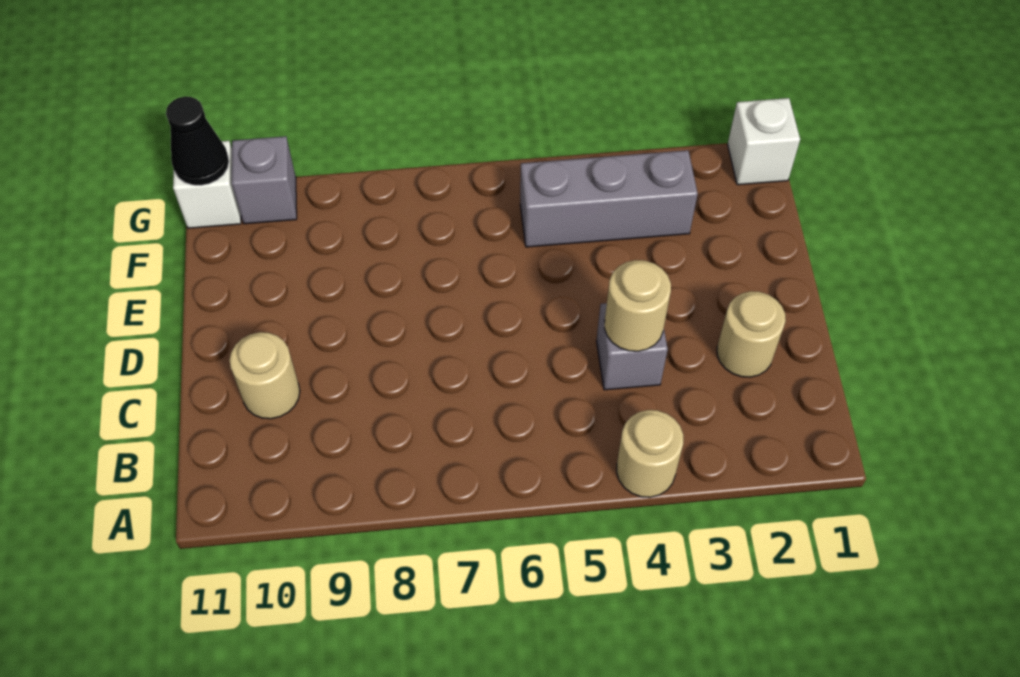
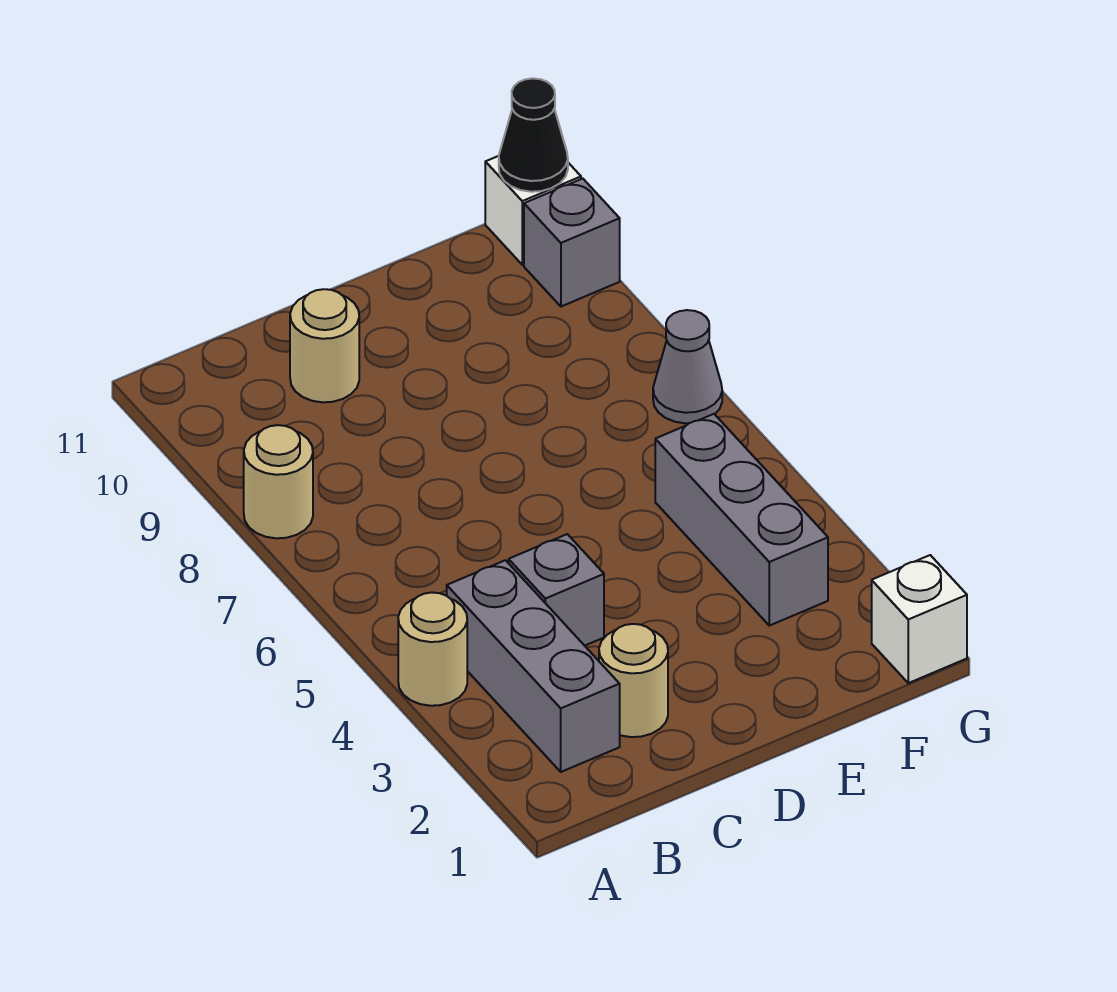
none -> grey brick B2:B4 level 1
tan round brick C4 level 2 -> tan round brick A8 level 1
none -> grey cone G7 level 1

